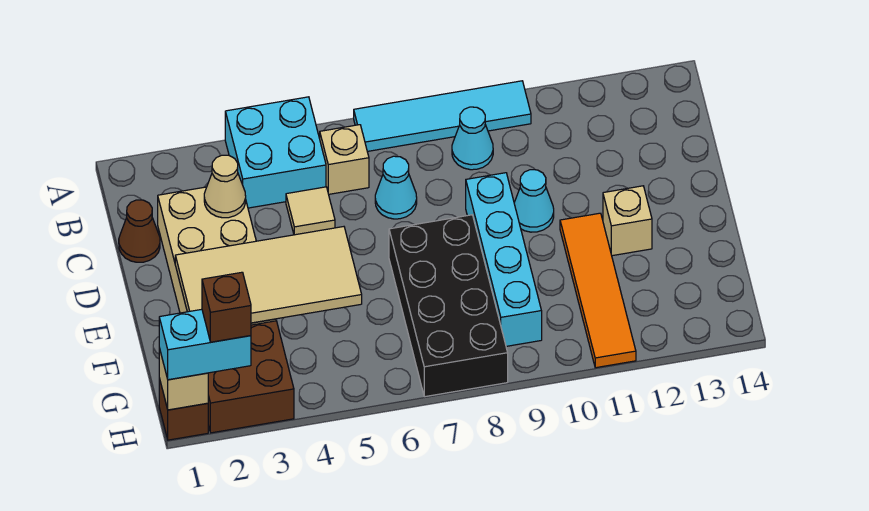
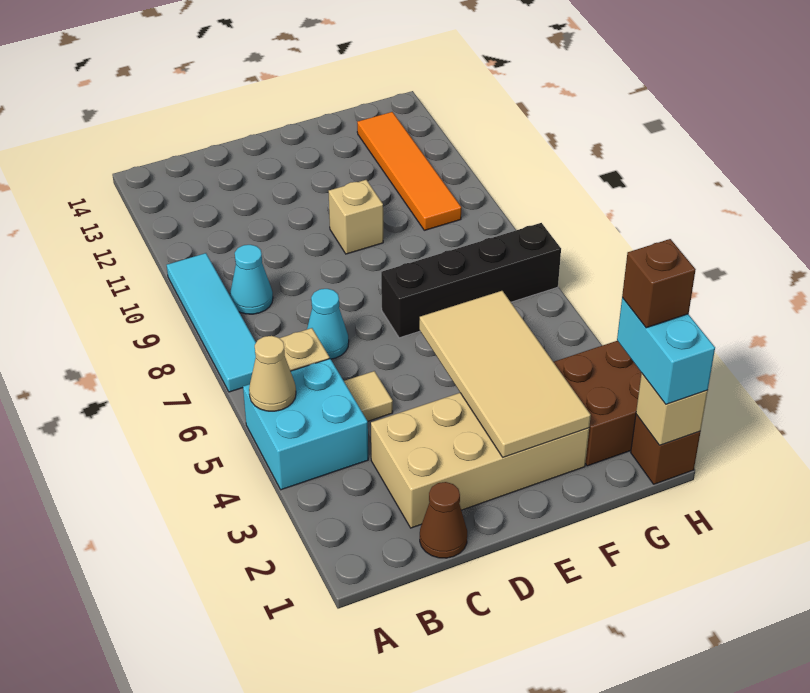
tan cone C3 level 2 -> tan cone A5 level 2
cyan brick D9:G9 level 1 -> none
cyan cone D10 level 1 -> none
black brick E7:H8 level 1 -> black brick E7:H7 level 1
orange tile E11:H11 level 1 -> orange tile G10:G13 level 1
tan brick E12 level 1 -> tan brick E10 level 1

